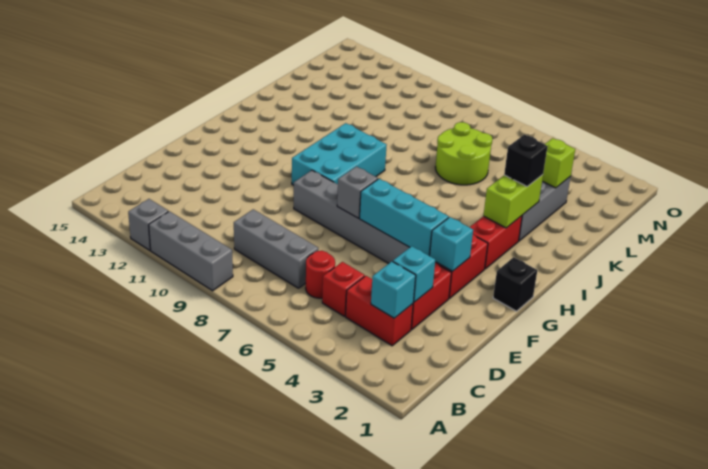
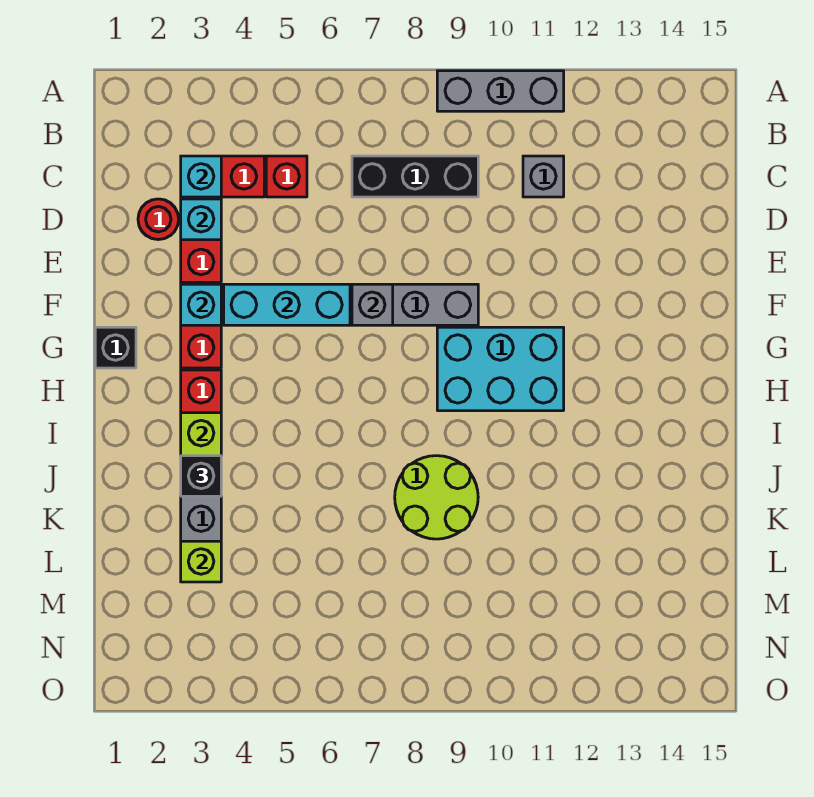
grey brick A12 level 1 -> grey brick C11 level 1
red round brick C6 level 1 -> red round brick D2 level 1
grey brick C7:C9 level 1 -> black brick C7:C9 level 1
cyan brick G9:I10 level 1 -> cyan brick G9:H11 level 1
lime round brick K6:L7 level 1 -> lime round brick J8:K9 level 1

